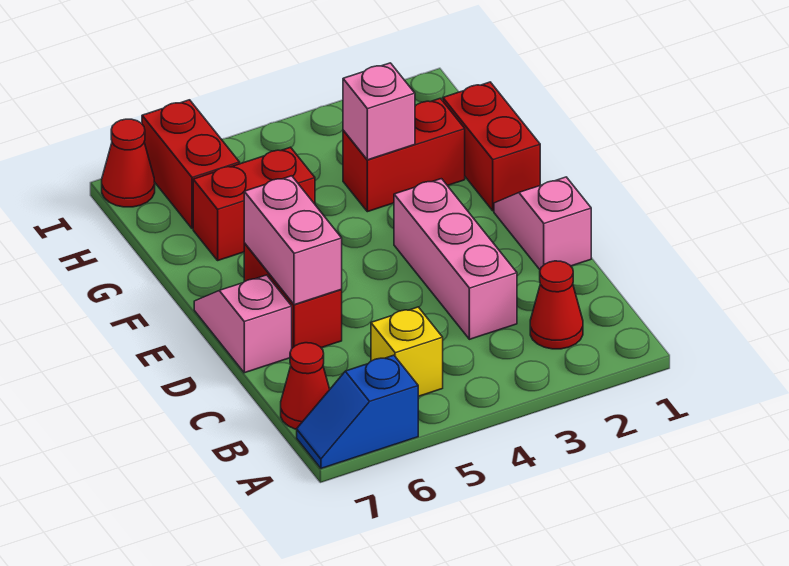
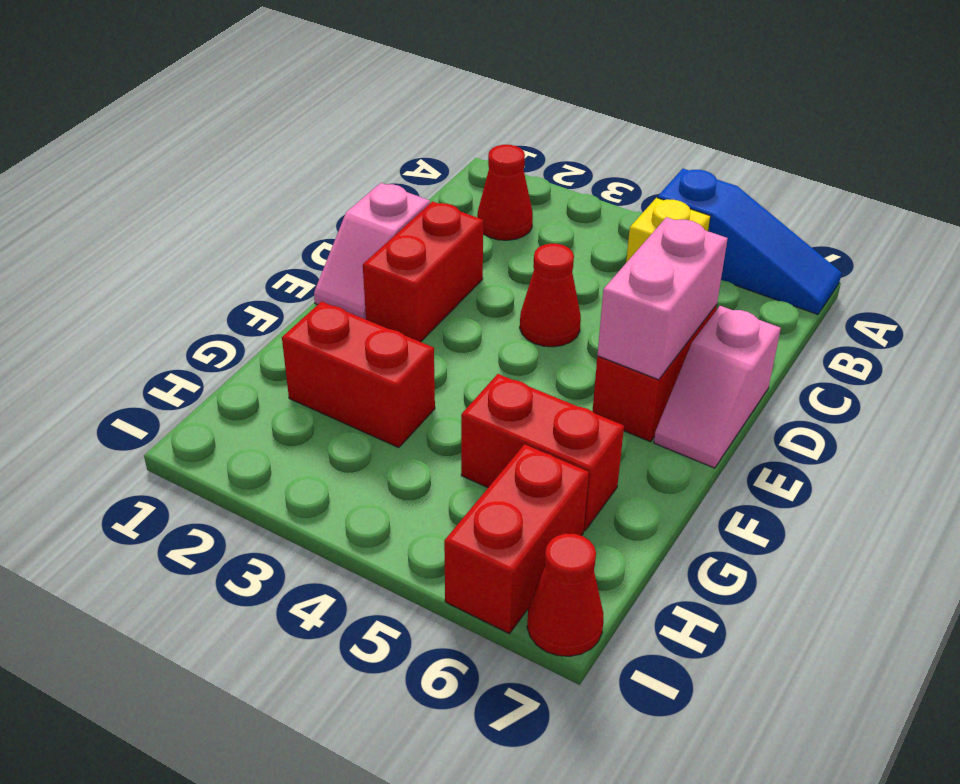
blue slope A6:A7 level 1 top 6 -> blue slope A5:A7 level 1 top 5
red cone B7 level 1 -> red cone D4 level 1
pink brick C3:E3 level 1 -> none
red brick F1:G1 level 1 -> red brick D2:E2 level 1
pink brick G3 level 2 -> none

